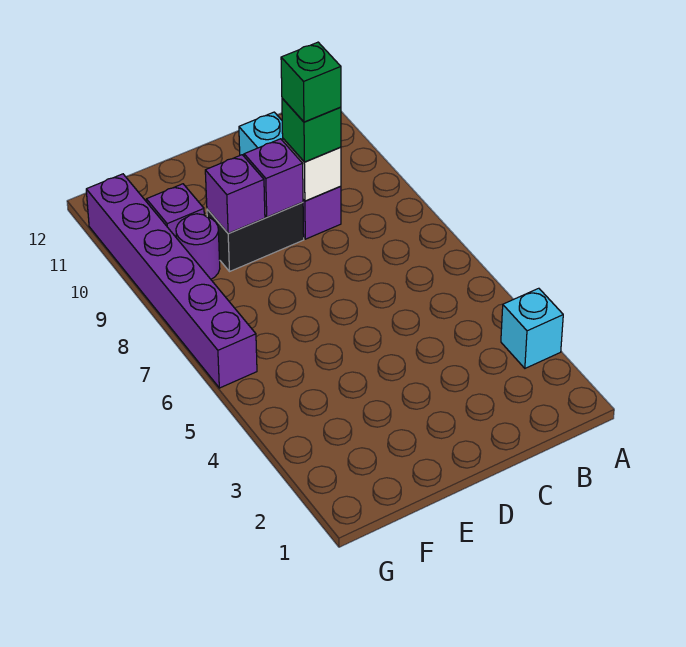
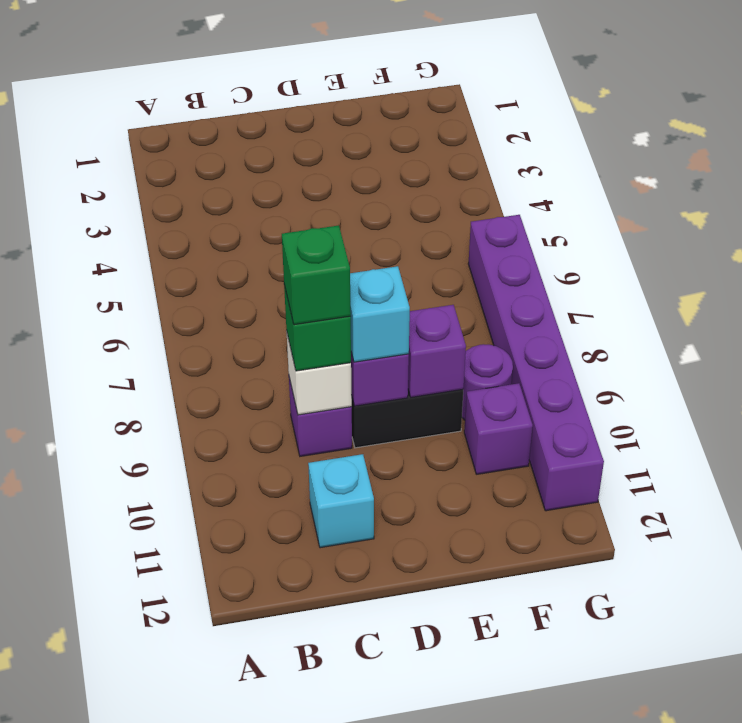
cyan brick A3 level 1 -> cyan brick D9 level 3

